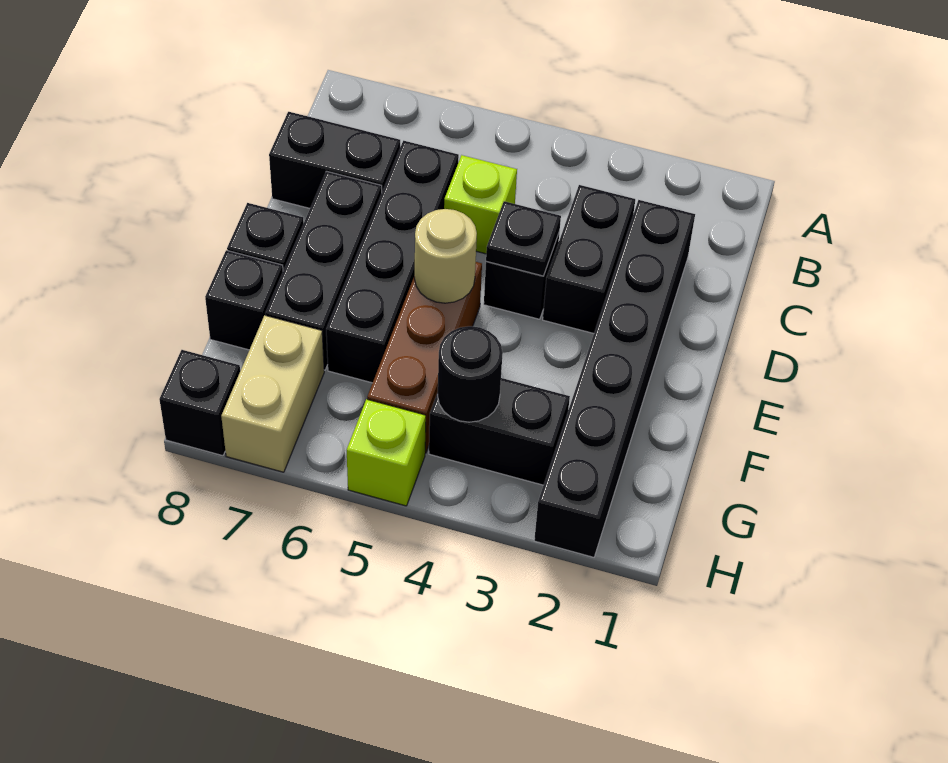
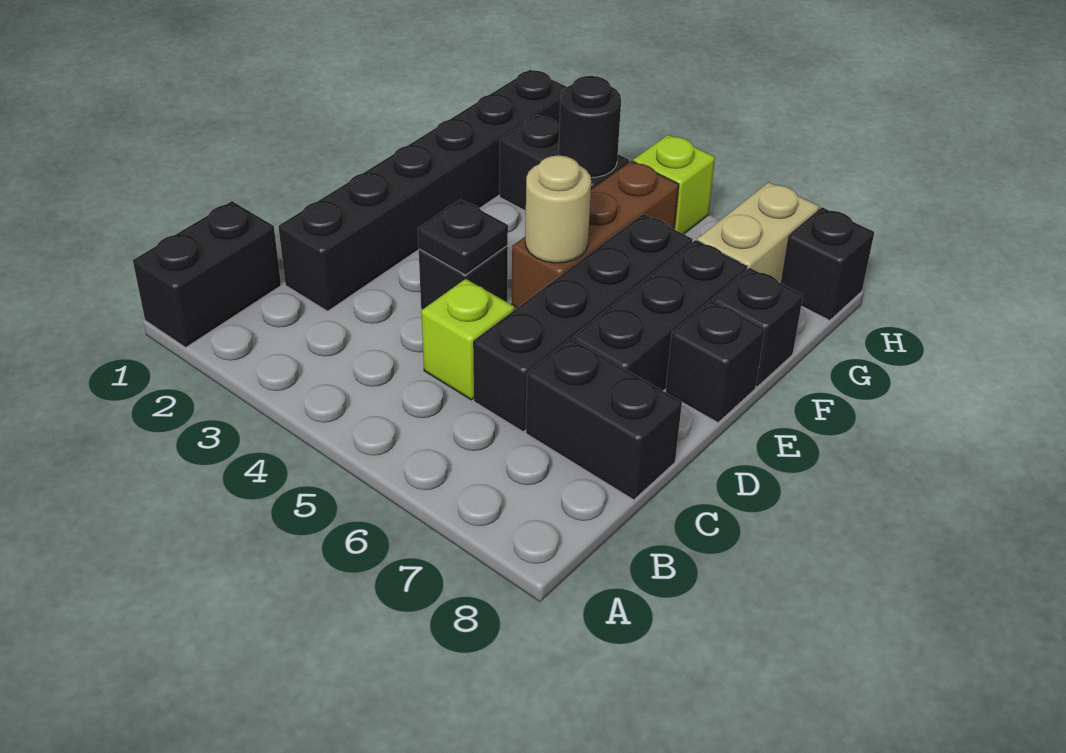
black brick C3:D3 level 1 -> black brick A1:B1 level 1

